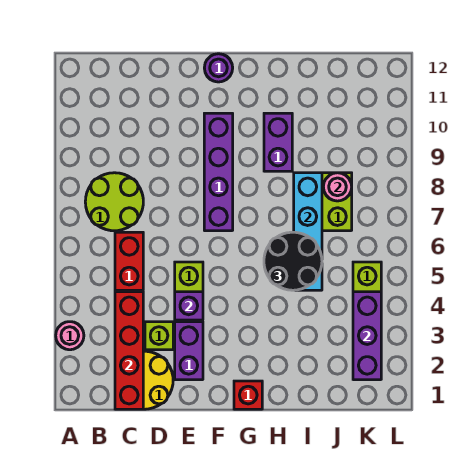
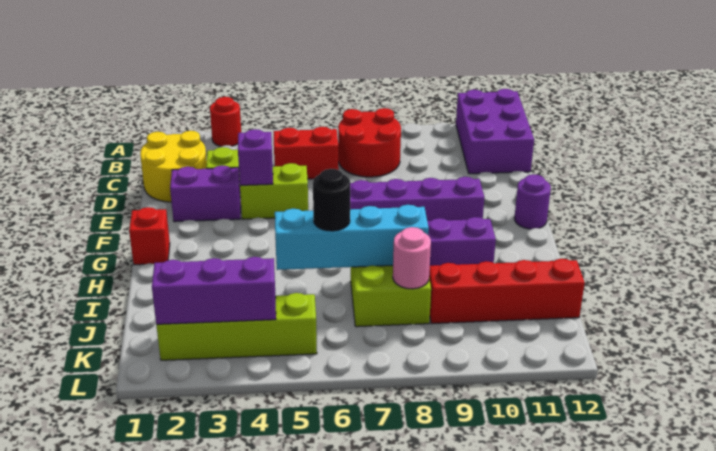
pink round brick A3 level 1 -> red round brick A3 level 1
none -> purple brick A11:C12 level 1
lime round brick B7:C8 level 1 -> red round brick B7:C8 level 1
red brick C1:C4 level 2 -> red brick J9:J12 level 1
black round brick H5:I6 level 3 -> black round brick I6 level 3

